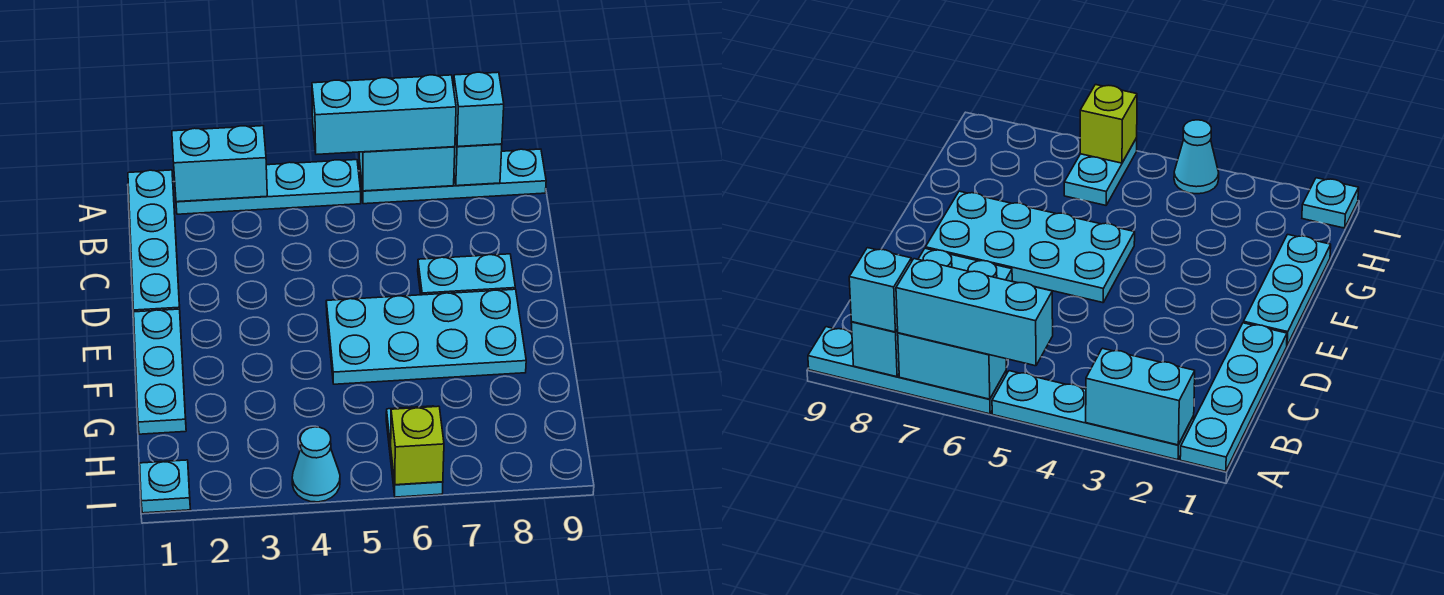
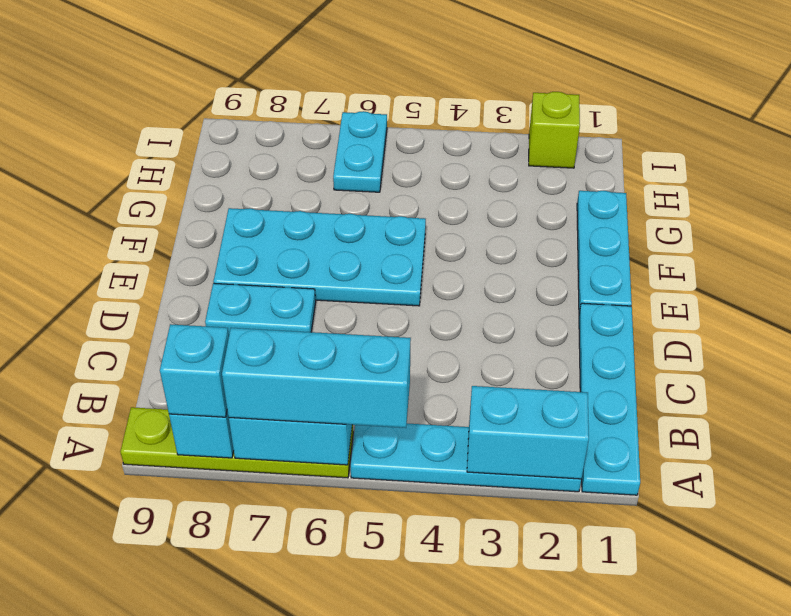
cyan plate A6:A9 level 1 -> lime plate A6:A9 level 1
cyan plate I1 level 1 -> none
cyan cone I4 level 1 -> none
lime brick I6 level 2 -> lime brick I2 level 1

